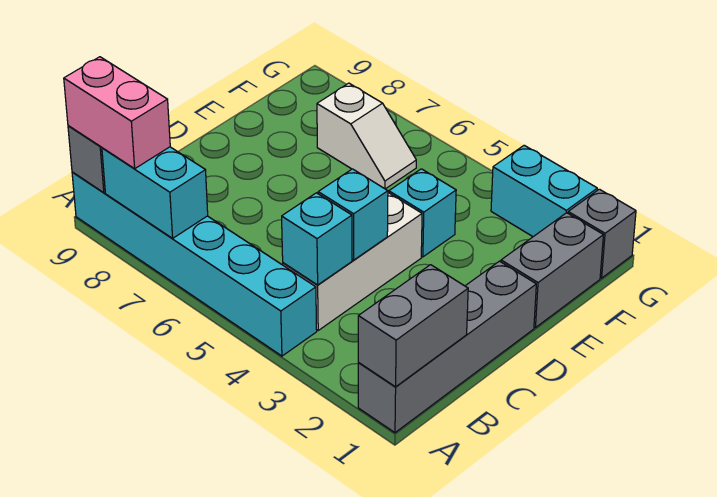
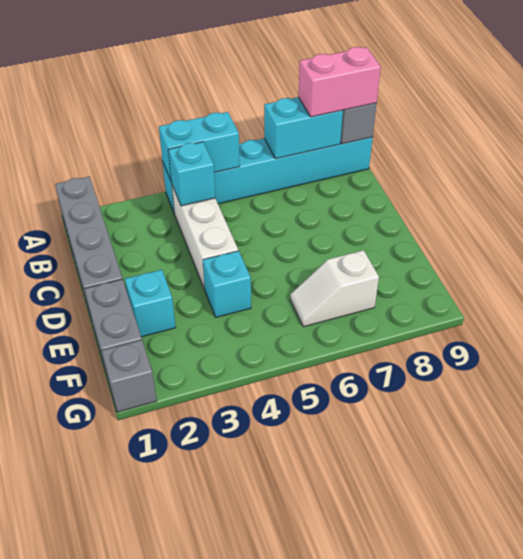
grey brick A1:B1 level 2 -> none
cyan brick C4 level 2 -> cyan brick E2 level 1
cyan brick G2:G3 level 1 -> cyan brick A4:A5 level 2

